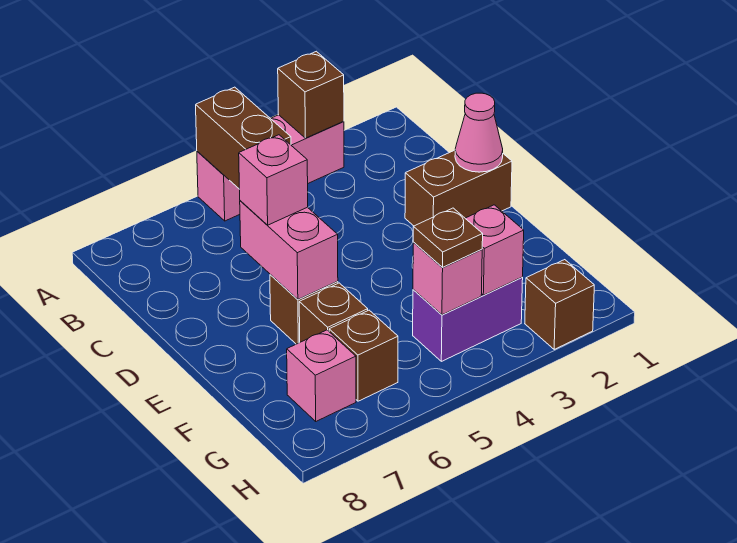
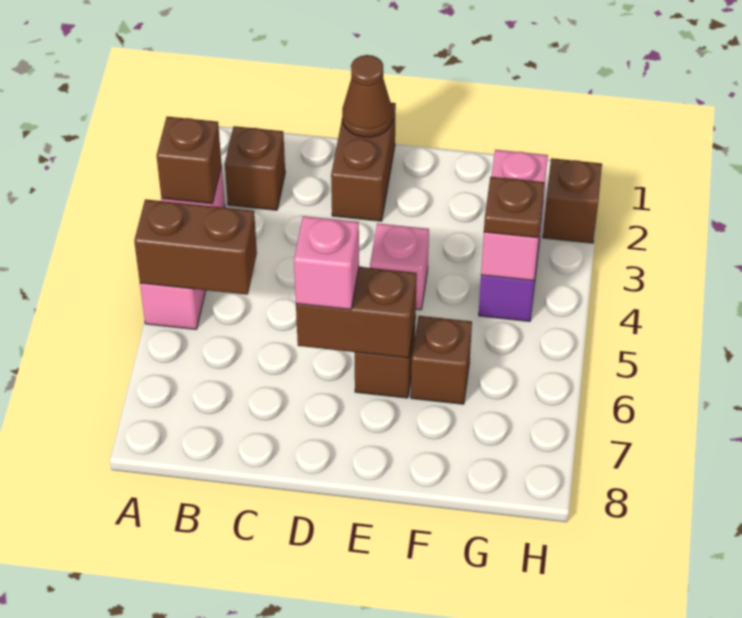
pink cone D1 level 2 -> brown cone D1 level 2
pink brick D6:E6 level 2 -> brown brick D6:E6 level 2
brown brick G6 level 1 -> brown brick B2 level 1
pink brick G7 level 1 -> pink brick E4 level 1

